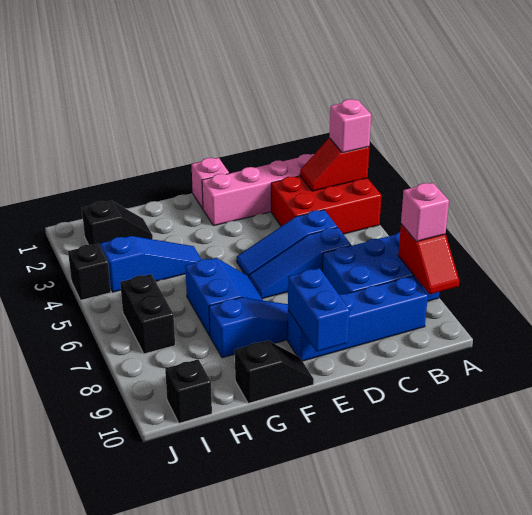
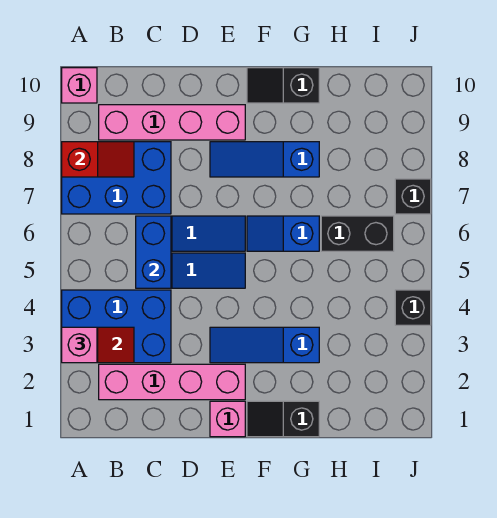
red brick A3:C4 level 1 -> blue brick A3:C4 level 1
red slope A8:A9 level 2 top 8 -> red slope A8:B8 level 2 top A
pink brick A8 level 3 -> pink brick A10 level 1
blue brick B9:E9 level 1 -> pink brick B9:E9 level 1
blue brick E9:E10 level 2 -> blue brick C5:C6 level 2
blue slope F6:G7 level 1 top G -> blue slope F6:G6 level 1 top G
blue slope G4:I4 level 1 top I -> blue slope E3:G3 level 1 top G
black slope H2:I2 level 1 top I -> black slope F1:G1 level 1 top G
black brick I6:I7 level 1 -> black brick H6:I6 level 1
black brick I10 level 1 -> black brick J7 level 1

